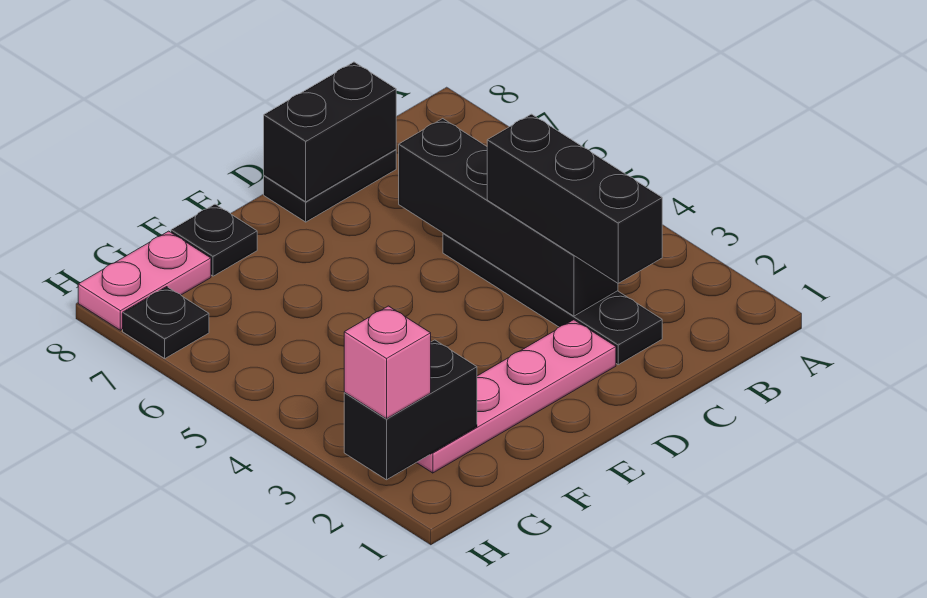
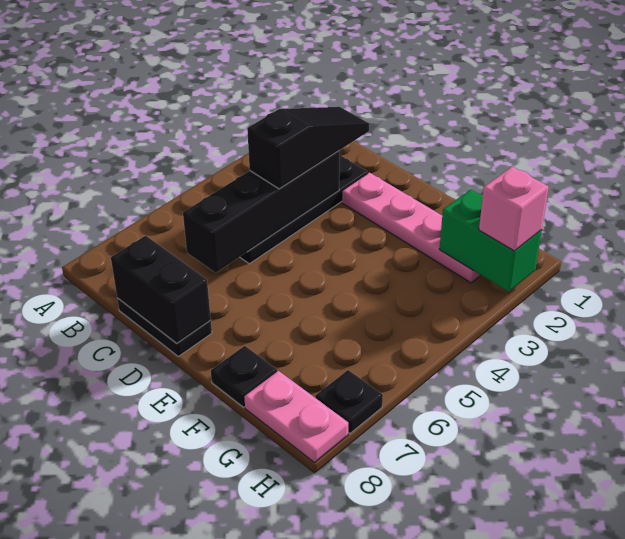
black brick C2:C4 level 3 -> black slope C2:C4 level 3 top 4
black brick G2:H2 level 2 -> green brick G2:H2 level 2

